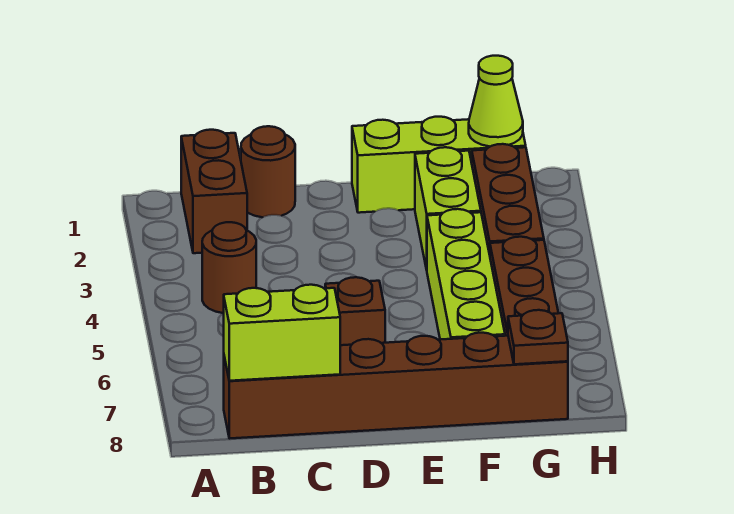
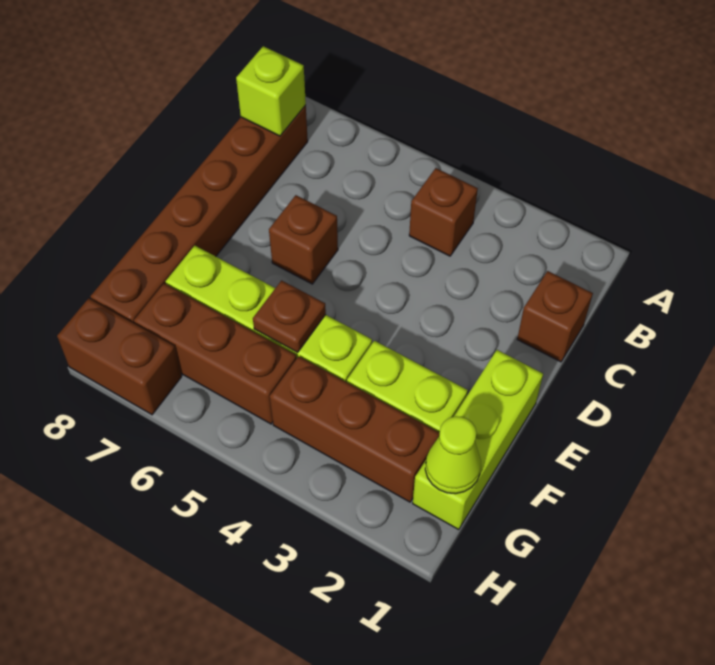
brown brick B1:B2 level 1 -> brown brick H7:H8 level 1
brown round brick B4 level 1 -> brown brick B4 level 1
lime brick B8:C8 level 2 -> lime brick B8 level 2
brown round brick C1 level 1 -> brown brick C1 level 1
brown plate G8 level 2 -> brown plate F5 level 2

